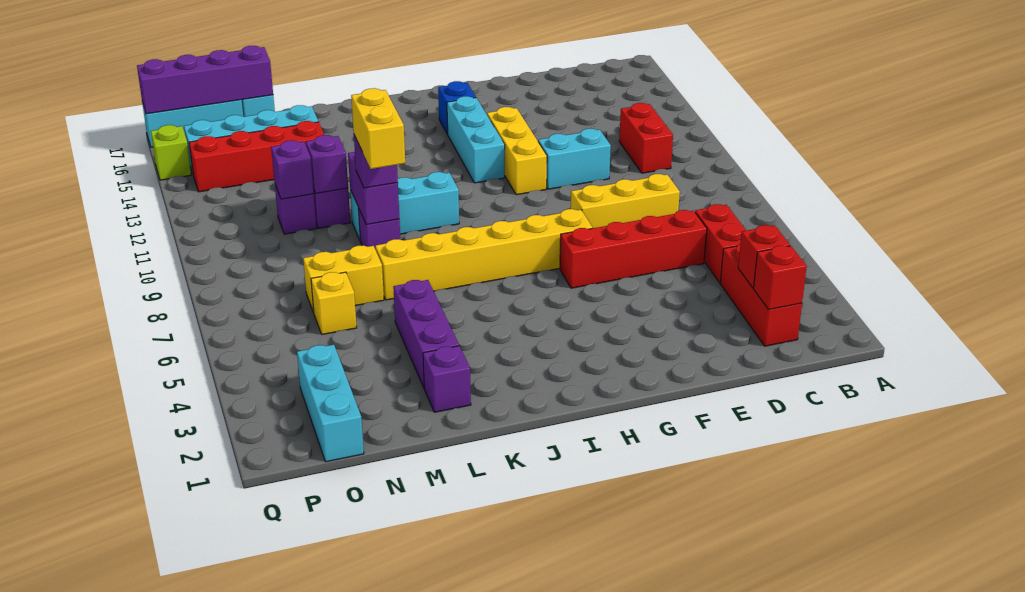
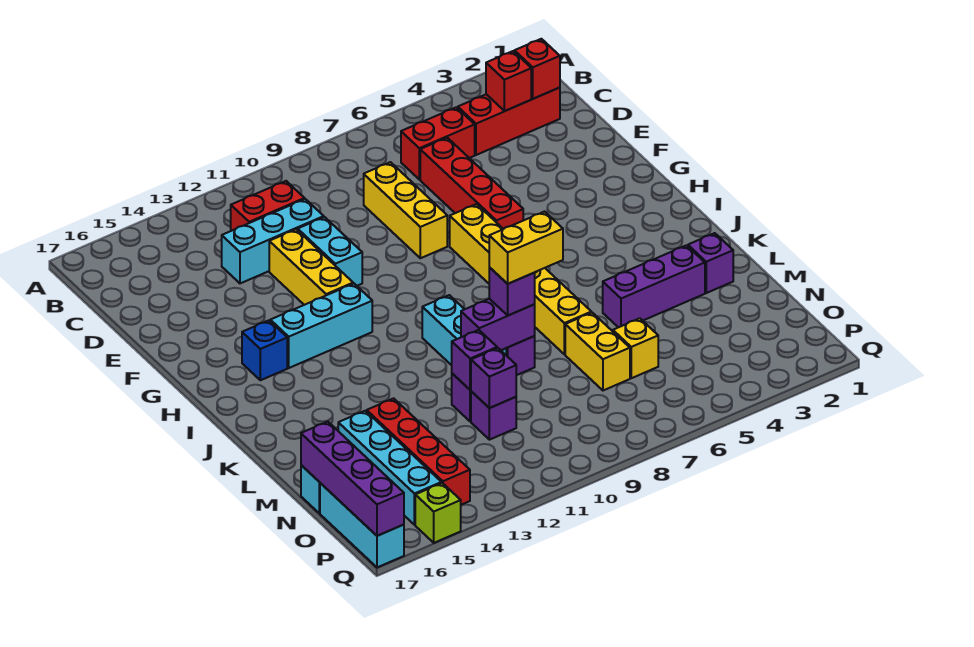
yellow brick G11:G13 level 1 -> yellow brick E12:G12 level 1
cyan brick O1:O3 level 1 -> cyan brick D11:D13 level 1

